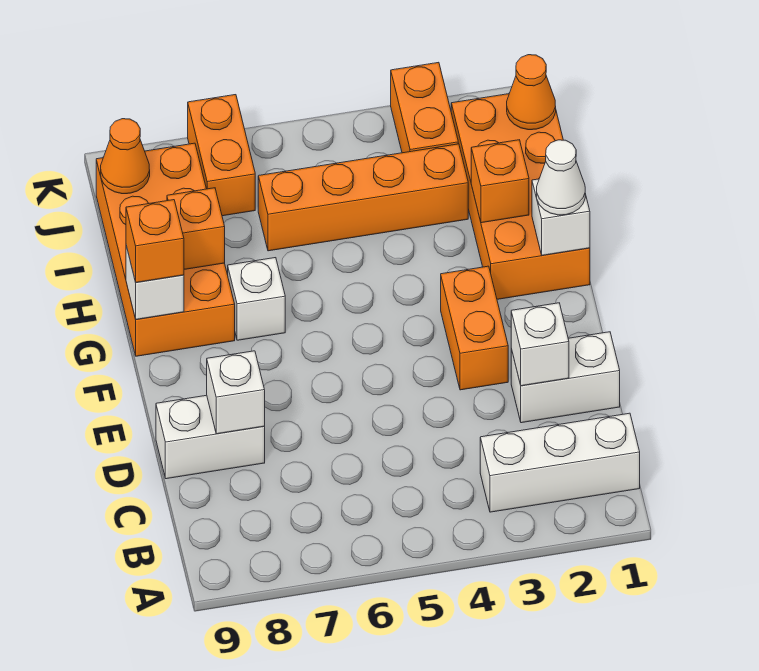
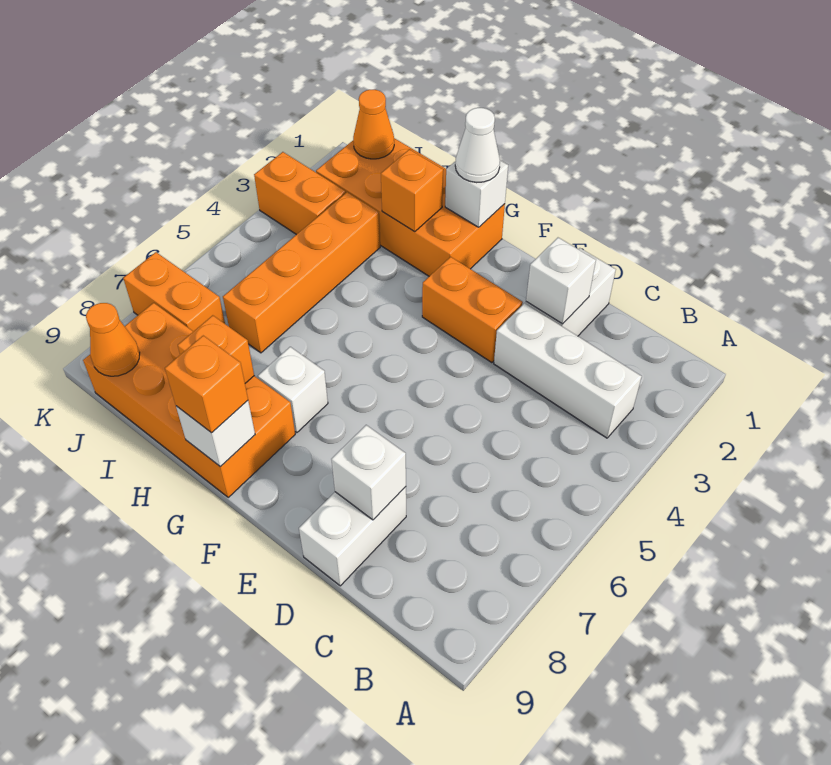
white brick B1:B3 level 1 -> white brick B3:D3 level 1

